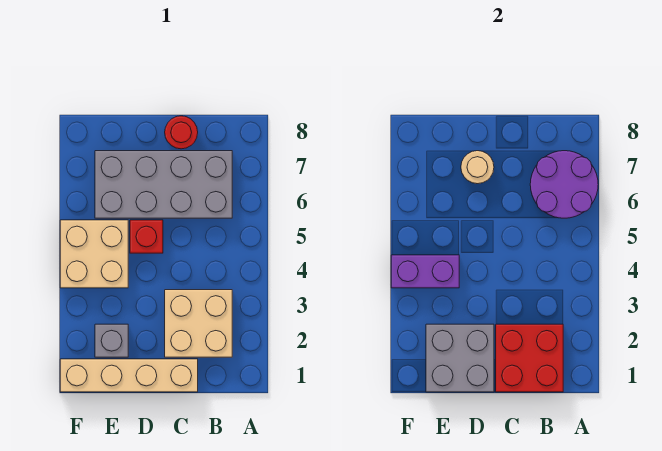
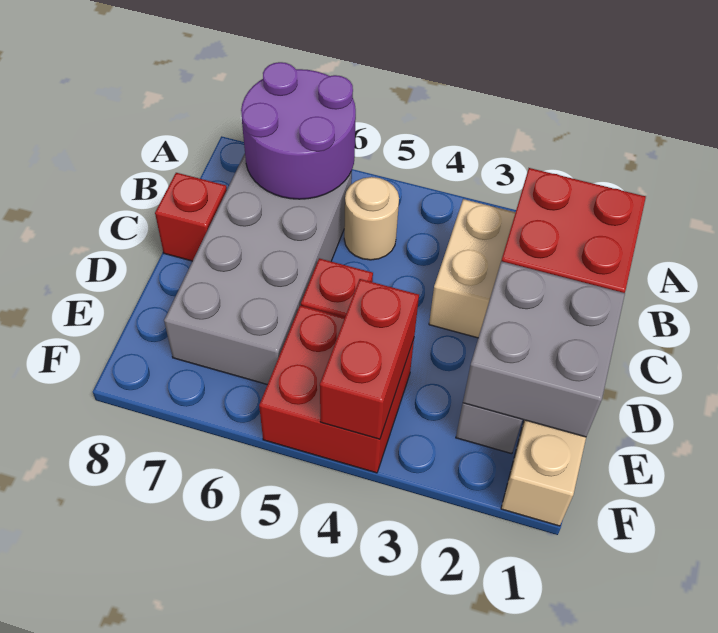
red round brick C8 level 1 -> red brick C8 level 1
tan round brick D7 level 2 -> tan round brick B5 level 1
tan brick E4:F5 level 1 -> red brick E4:F5 level 1
purple brick E4:F4 level 2 -> red brick E4:F4 level 2

